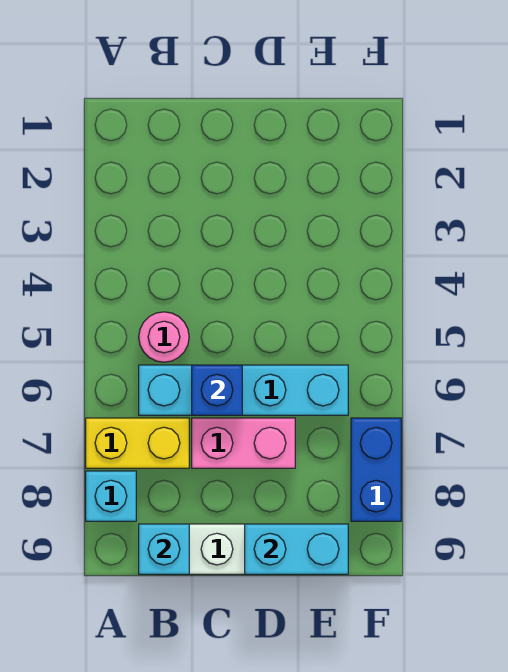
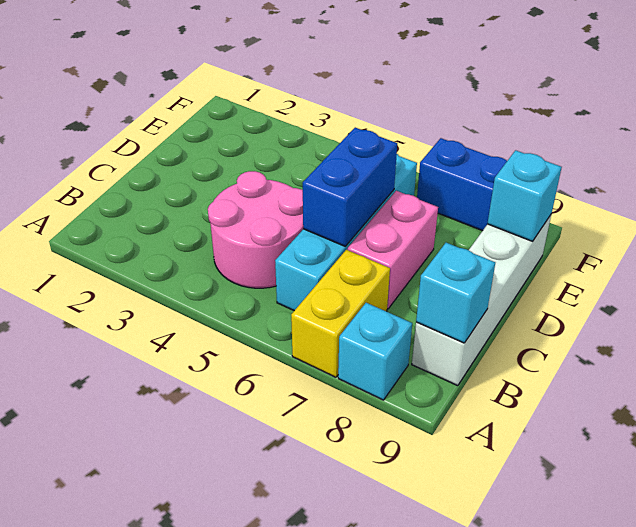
pink round brick B5 level 1 -> pink round brick B4:C5 level 1
blue brick C6 level 2 -> blue brick C6:D6 level 2
cyan brick D9:E9 level 2 -> cyan brick E9 level 2

